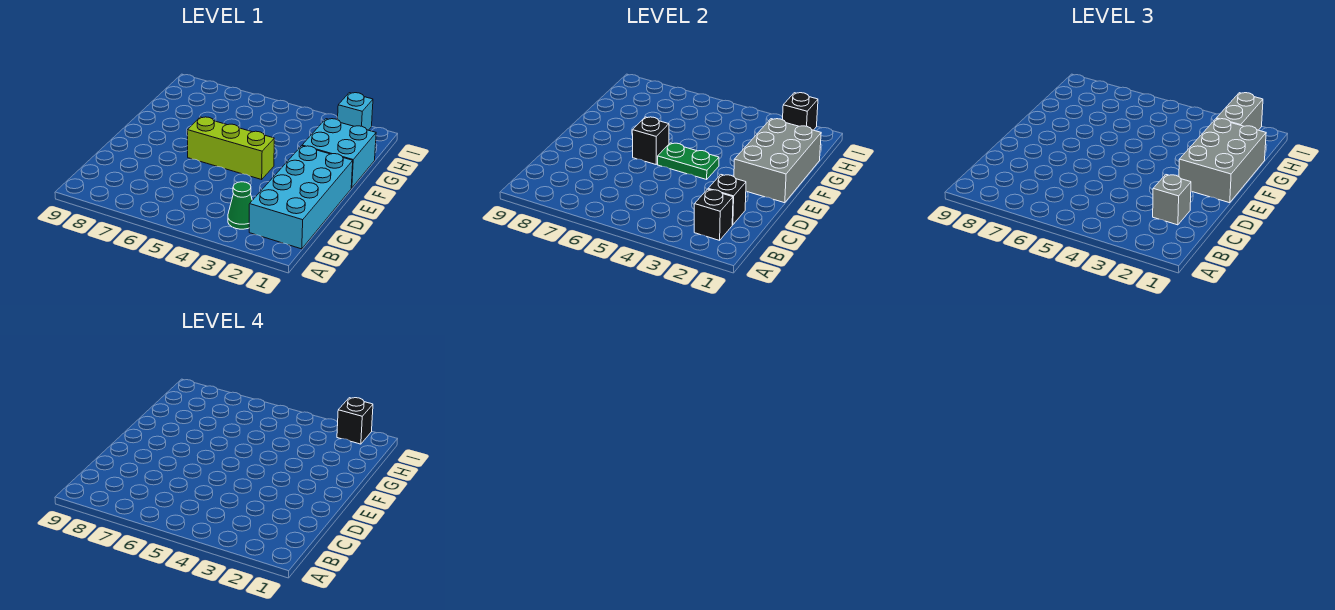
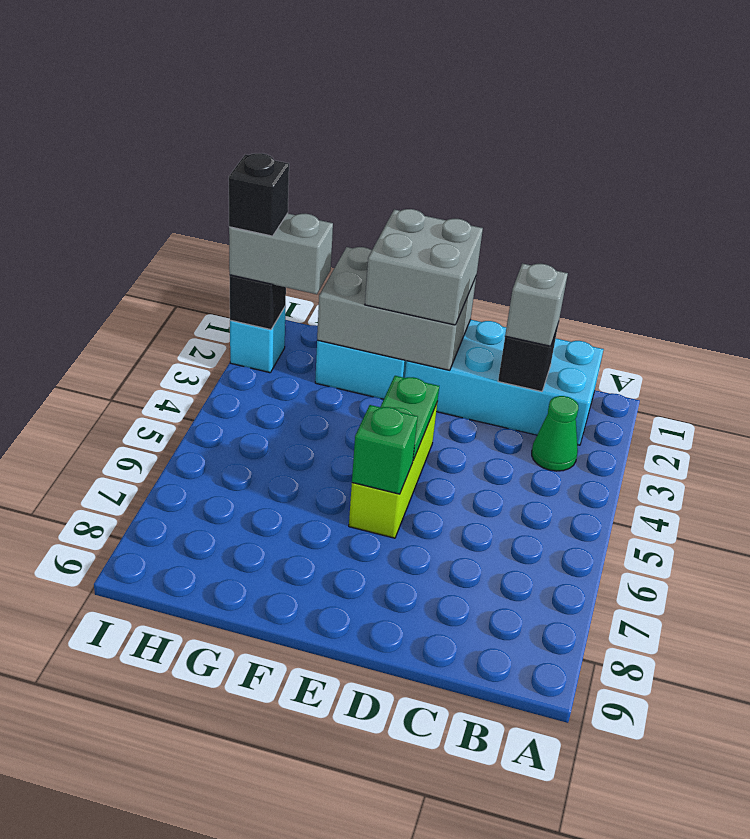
black brick B2 level 2 -> none
grey brick E1:G2 level 3 -> grey brick E1:F2 level 3
black brick E6 level 2 -> green brick E6 level 2

